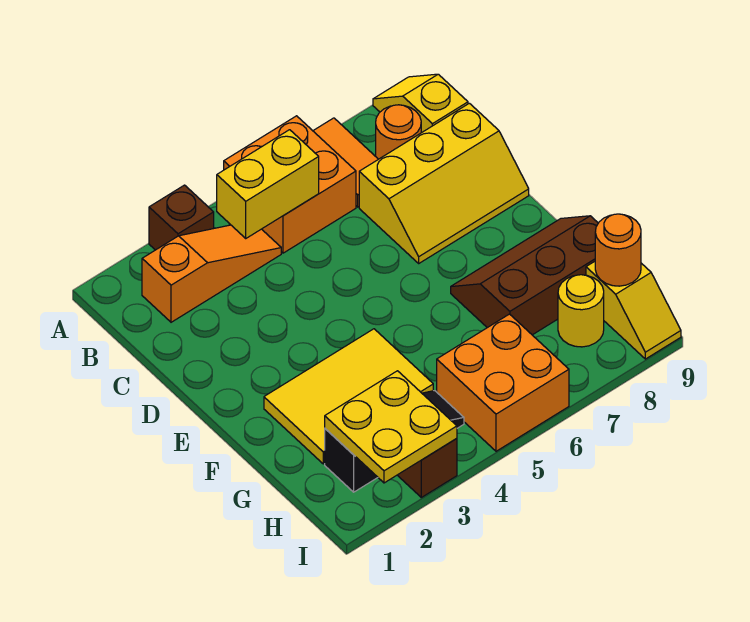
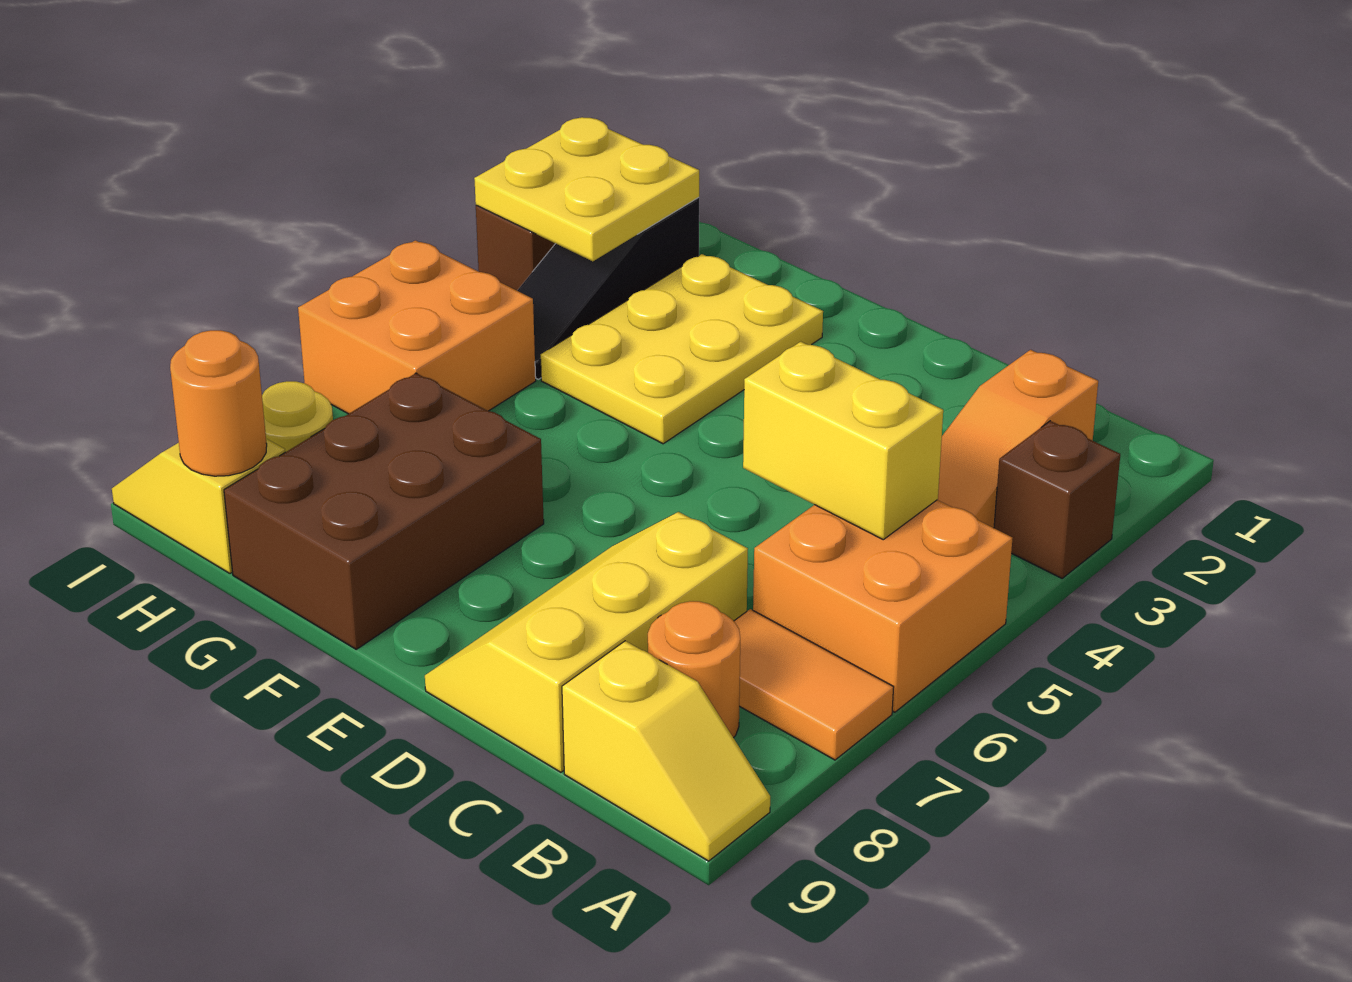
yellow brick B4:B5 level 2 -> yellow brick B5:C5 level 2
yellow tile F2:G4 level 1 -> yellow plate F2:G4 level 1
brown slope F7:G9 level 1 top G -> brown brick F7:G9 level 1

